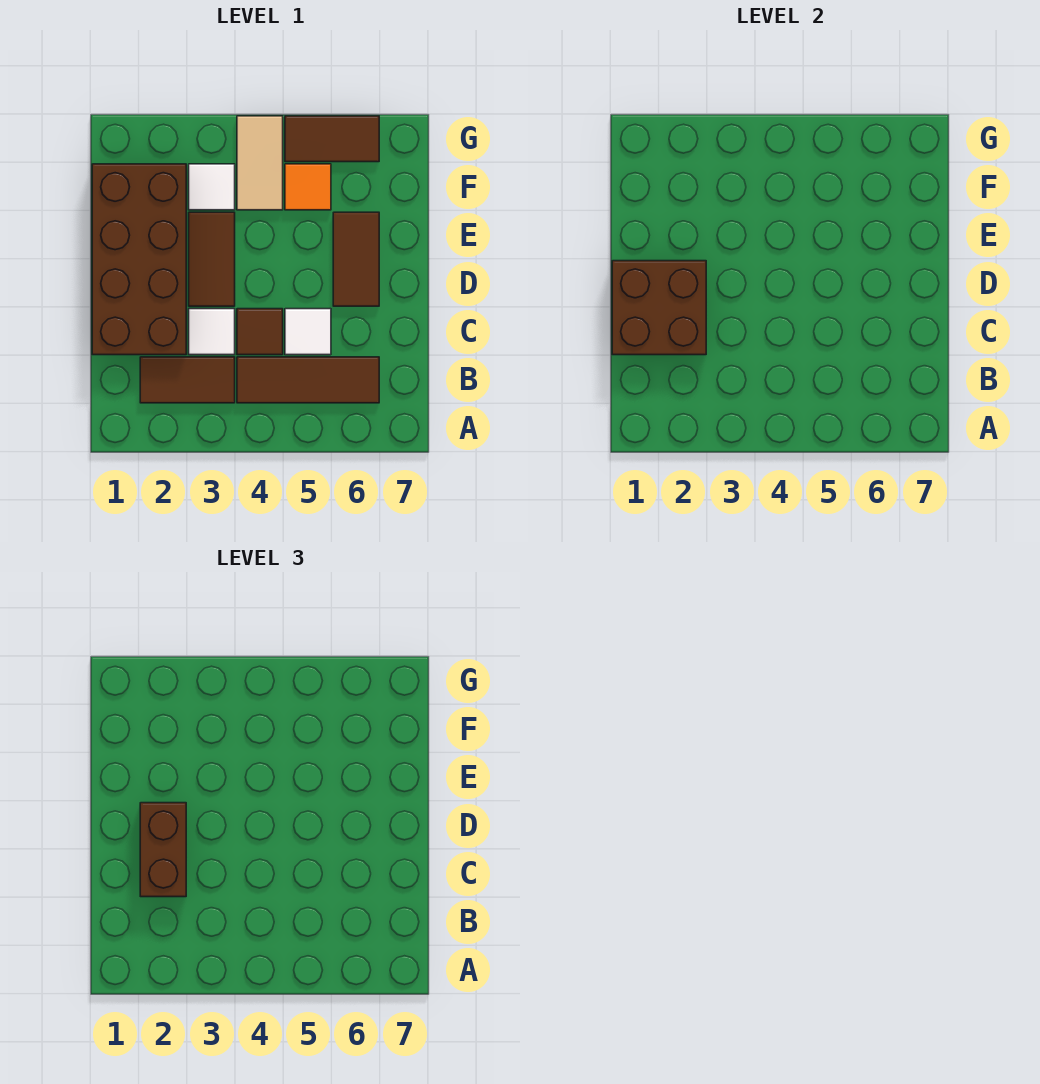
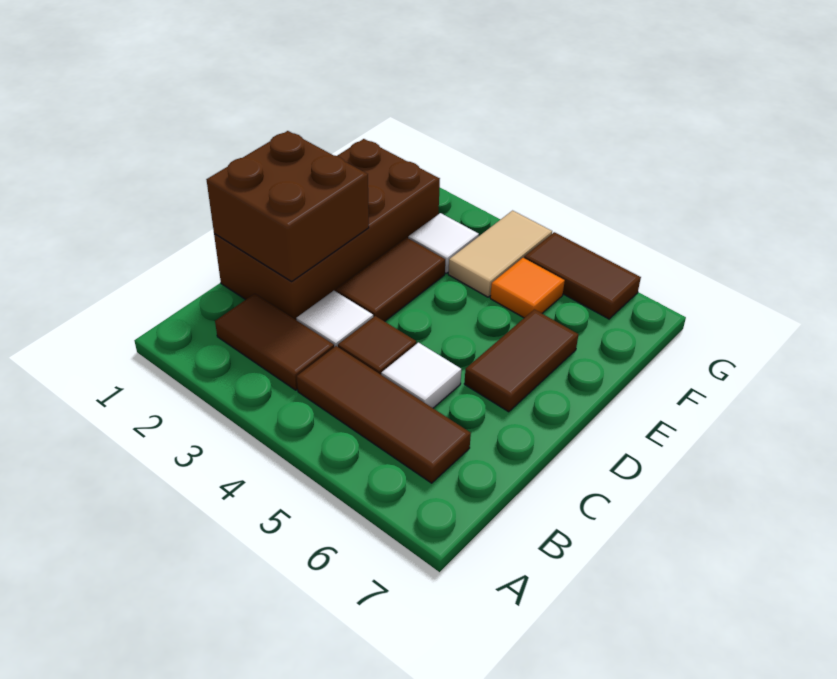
brown brick C2:D2 level 3 -> none

